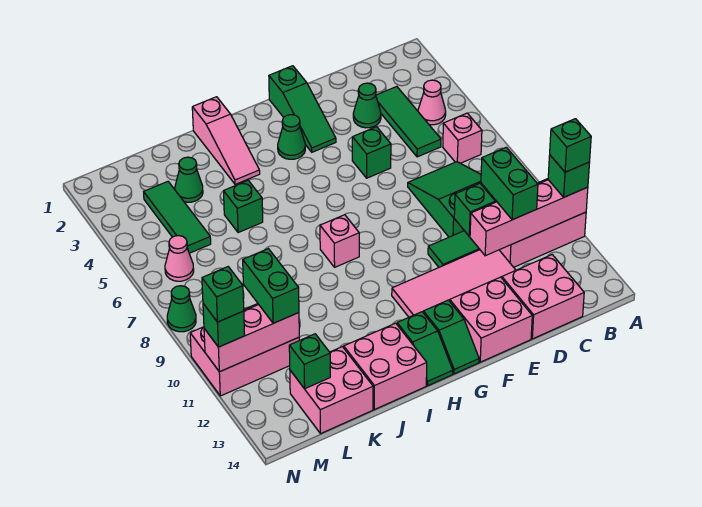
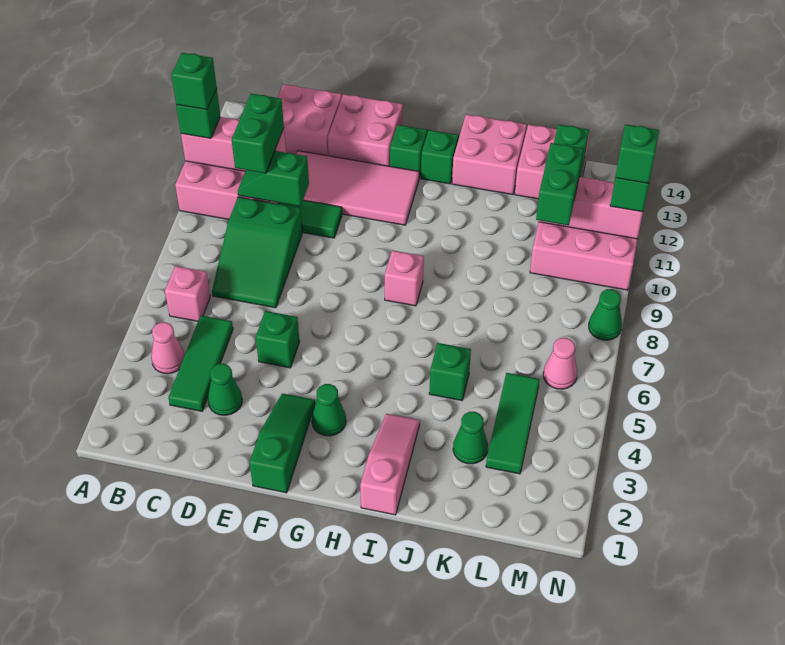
pink brick A11:D11 level 2 -> pink brick A11:C11 level 2

